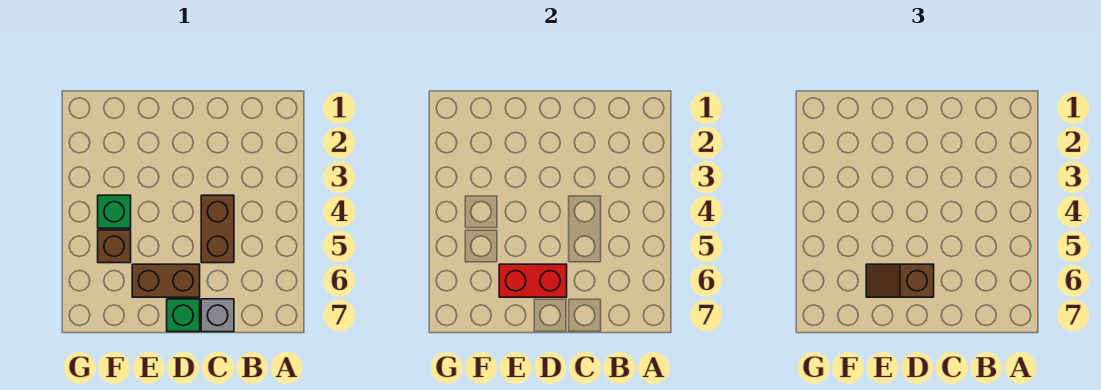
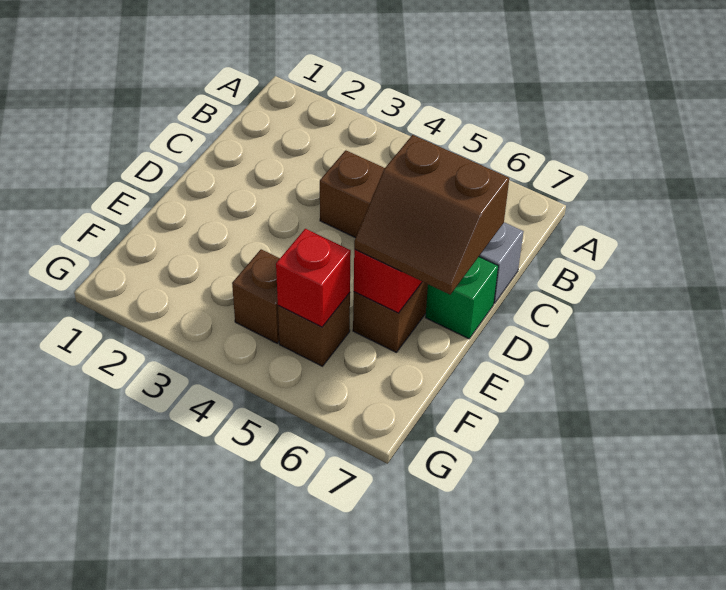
brown slope D6:E6 level 3 top D -> brown slope D6:E7 level 3 top D
green brick F4 level 1 -> brown brick F4 level 1
none -> red brick F5 level 2

